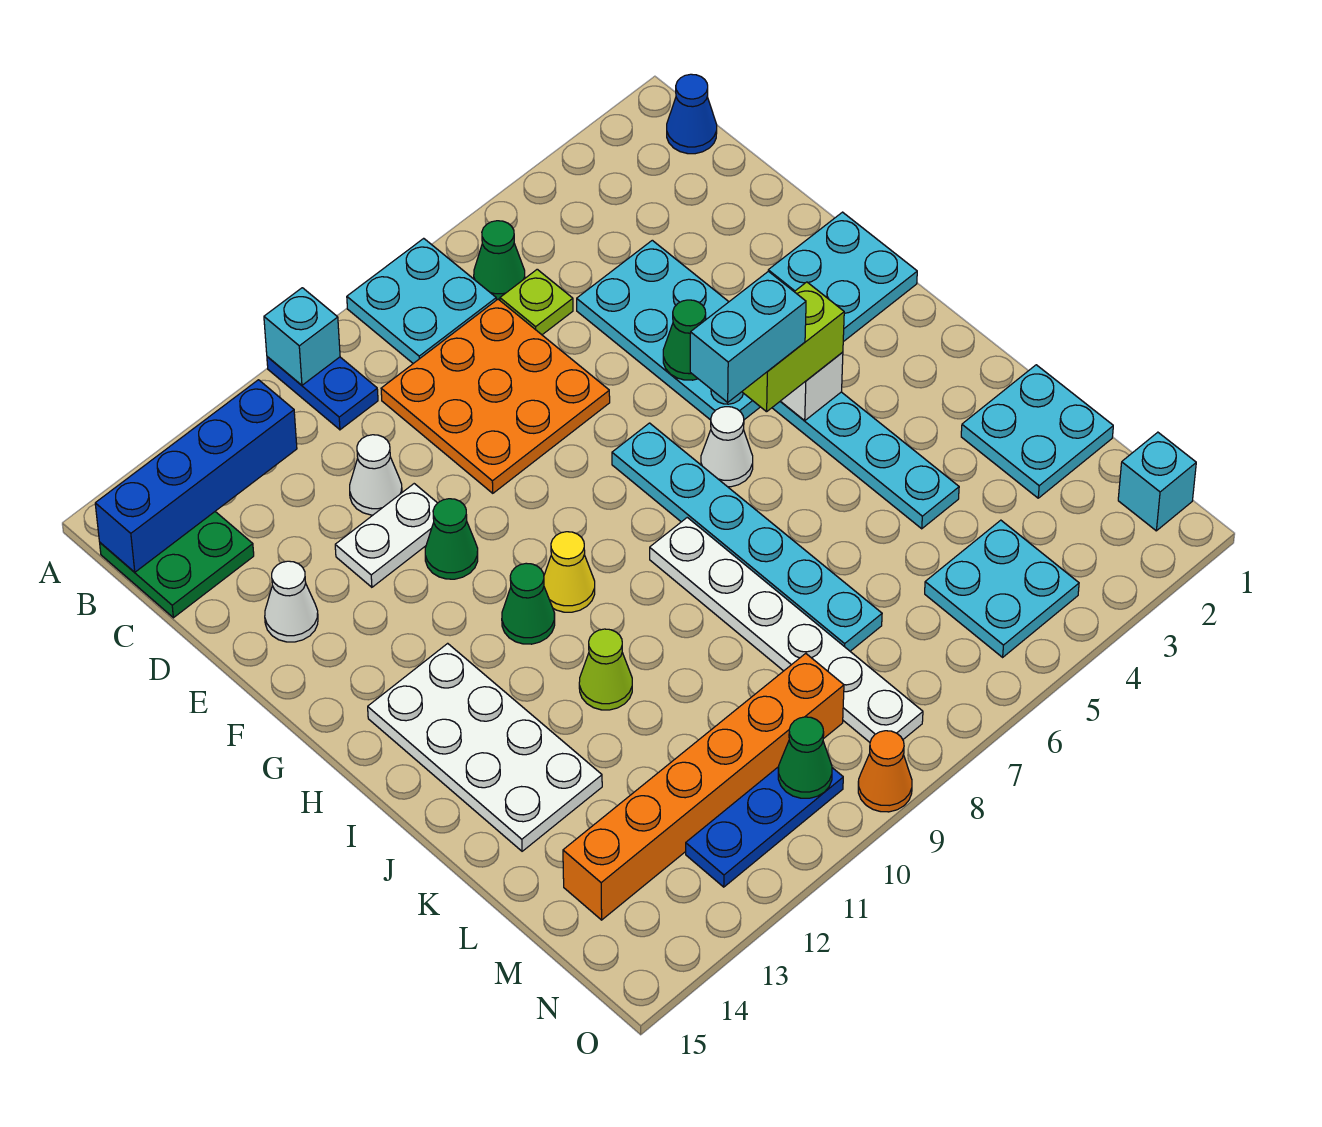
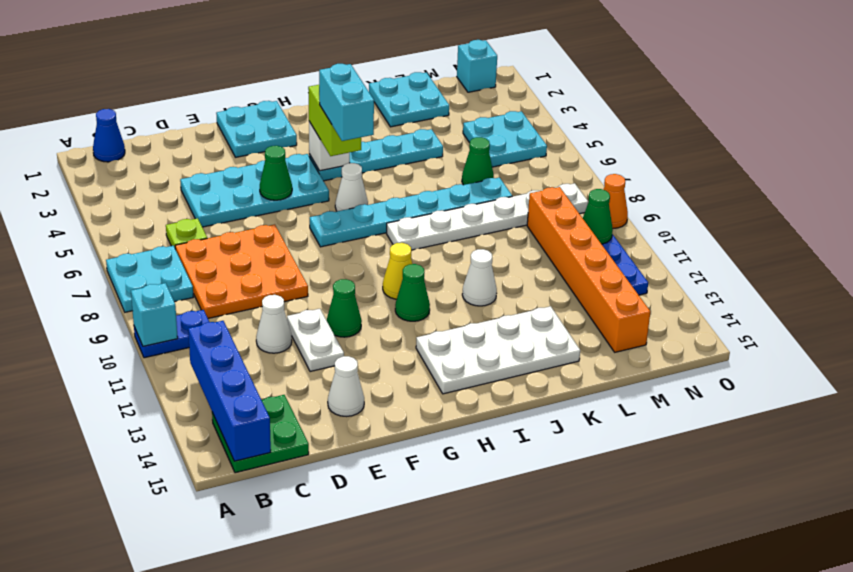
green cone B6 level 1 -> green cone L6 level 1
lime cone J11 level 1 -> white cone J11 level 1

